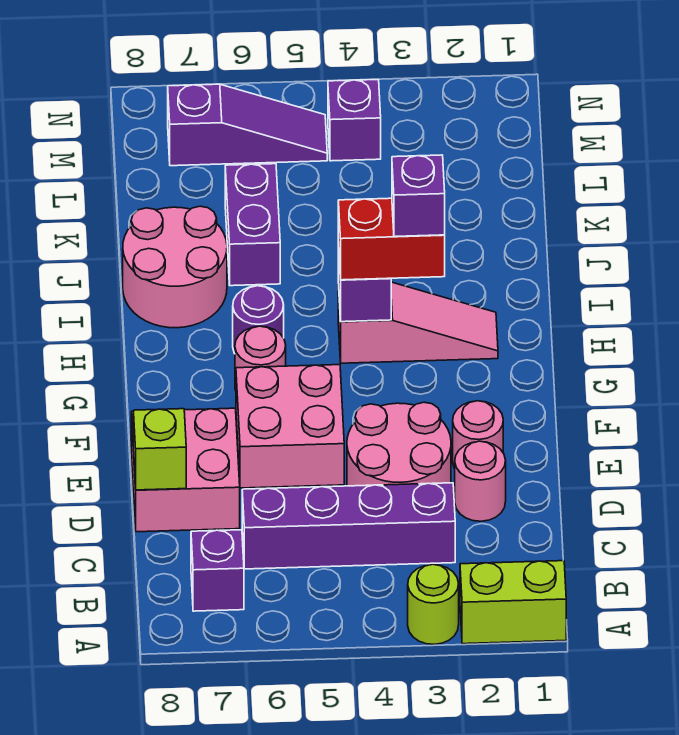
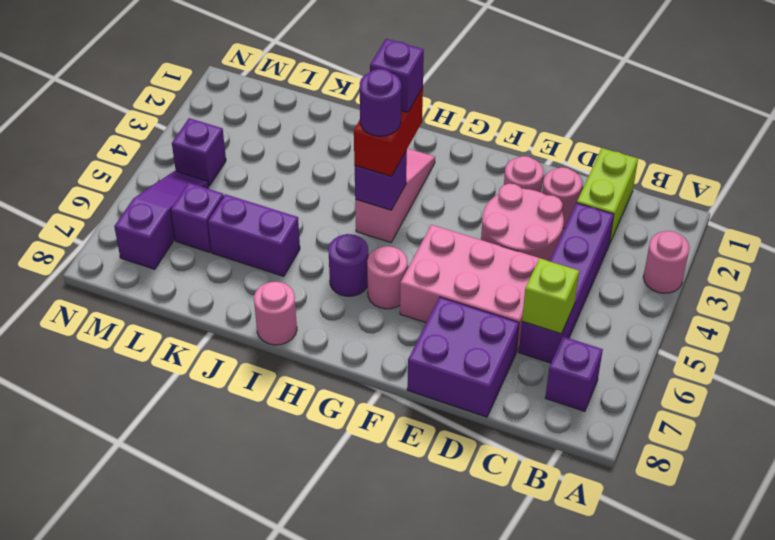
lime brick A1:A2 level 1 -> lime brick C1:C2 level 1
lime round brick A3 level 1 -> pink round brick A3 level 1
pink brick D7:E8 level 1 -> purple brick D7:E8 level 1
lime brick D8 level 2 -> lime brick C6 level 2
pink brick E5:F6 level 1 -> pink brick D5:F6 level 1
none -> purple round brick H4 level 4
pink round brick I7:J8 level 1 -> pink round brick I8 level 1
none -> purple brick L6 level 1

